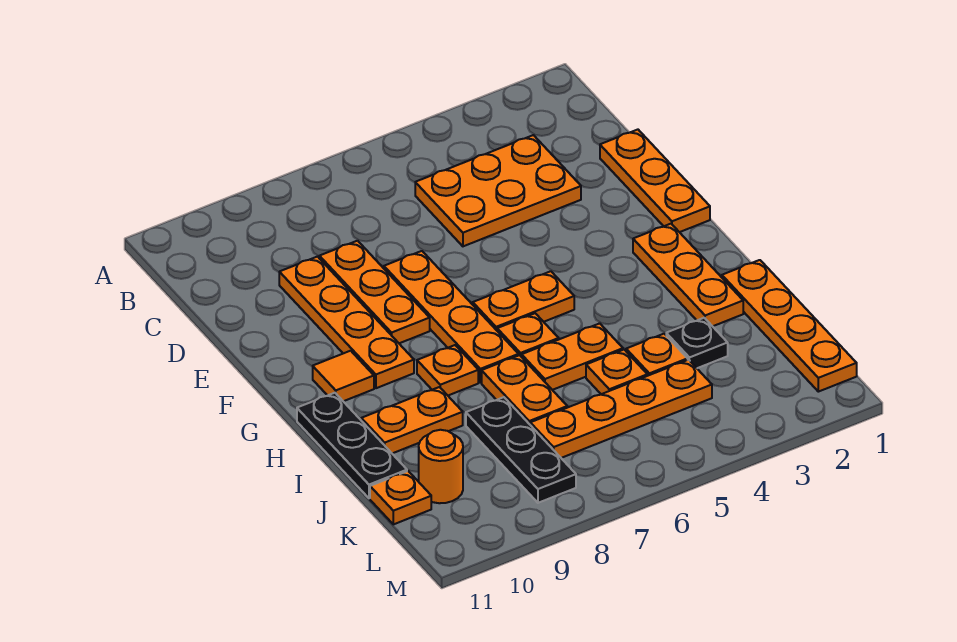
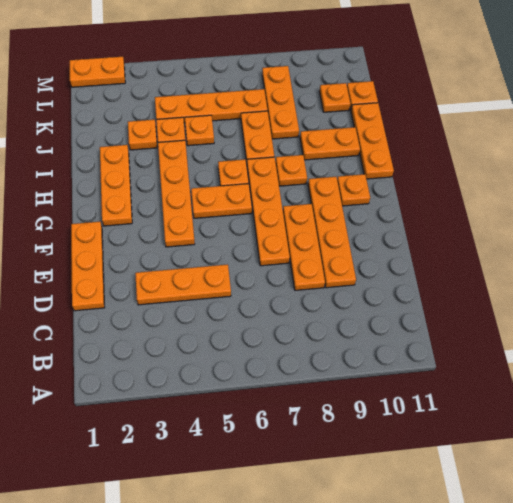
orange plate C3:D5 level 1 -> orange plate D3:D5 level 1
orange tile G10 level 1 -> orange plate G10 level 1
black plate H11:J11 level 1 -> orange plate H11:J11 level 1
orange plate I1:L1 level 1 -> orange plate F4:I4 level 1
orange plate I5:I6 level 1 -> orange plate M1:M2 level 1
black plate J3 level 1 -> orange plate J3 level 1
black plate J8:L8 level 1 -> orange plate J8:L8 level 1
orange round brick K10 level 1 -> orange plate K10 level 1

